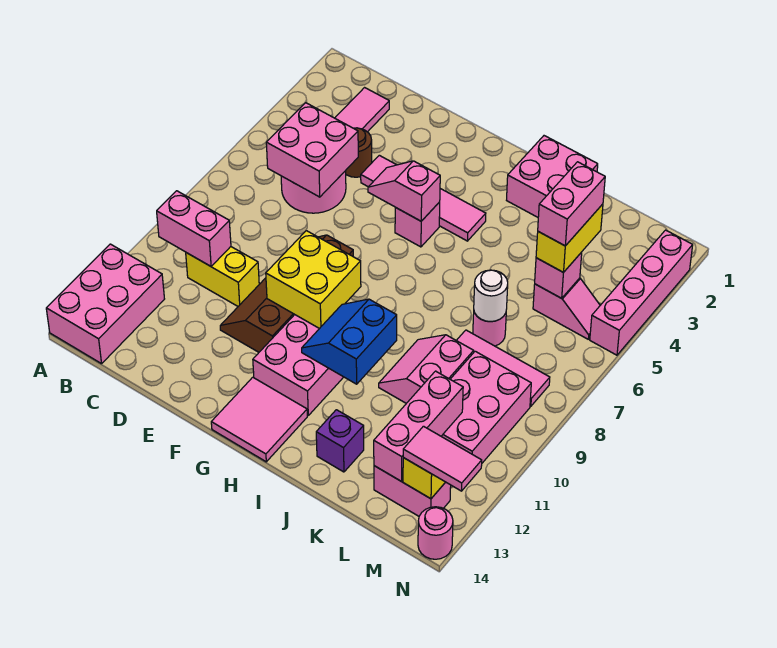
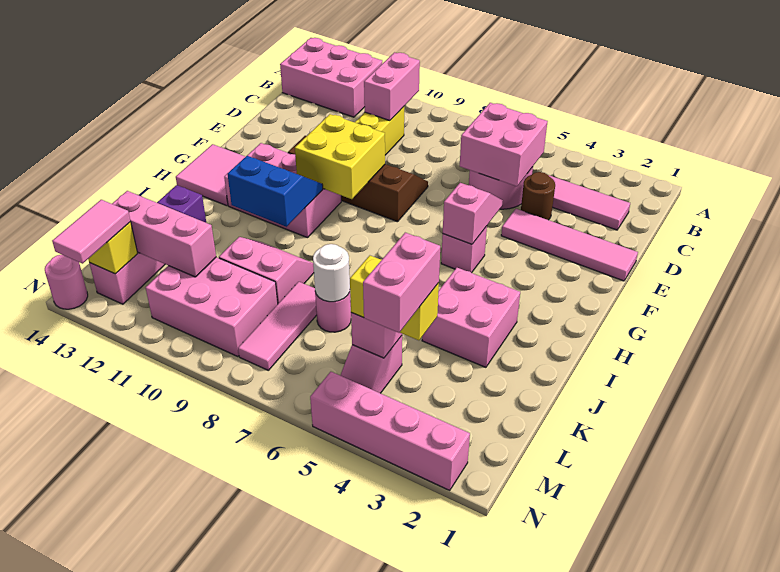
pink tile E4:H4 level 1 -> pink tile E1:E4 level 1
pink brick I1:J2 level 1 -> pink brick I3:J4 level 1
pink brick L4:L5 level 4 -> pink brick L4:M4 level 4

